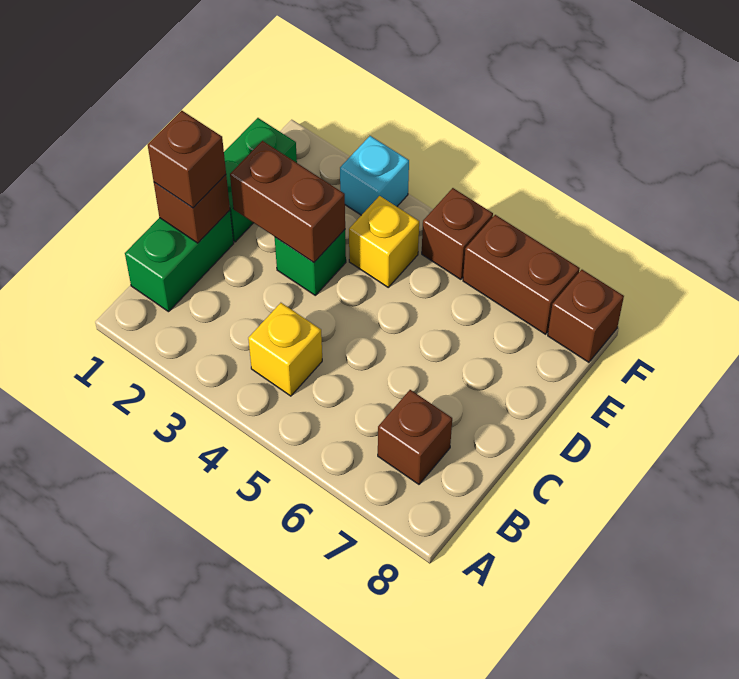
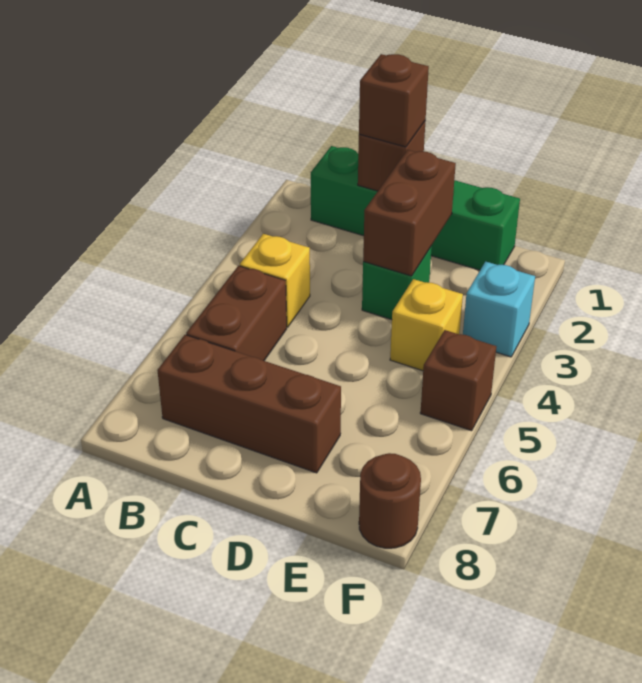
brown brick B7 level 1 -> brown brick B7:D7 level 1
brown brick F6:F7 level 1 -> brown brick B5:B6 level 1
brown brick F8 level 1 -> brown round brick F8 level 1

